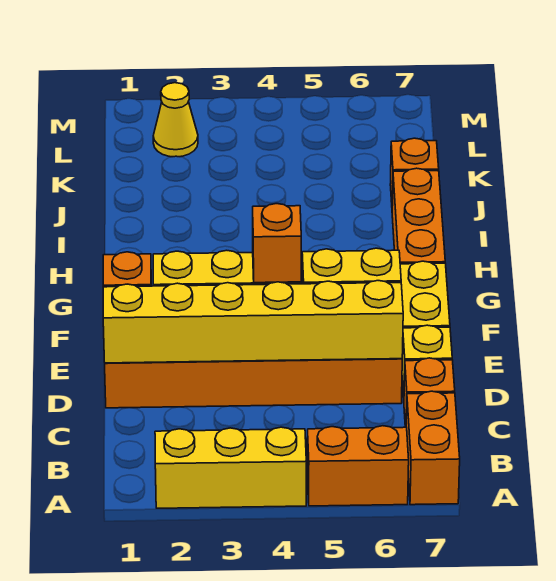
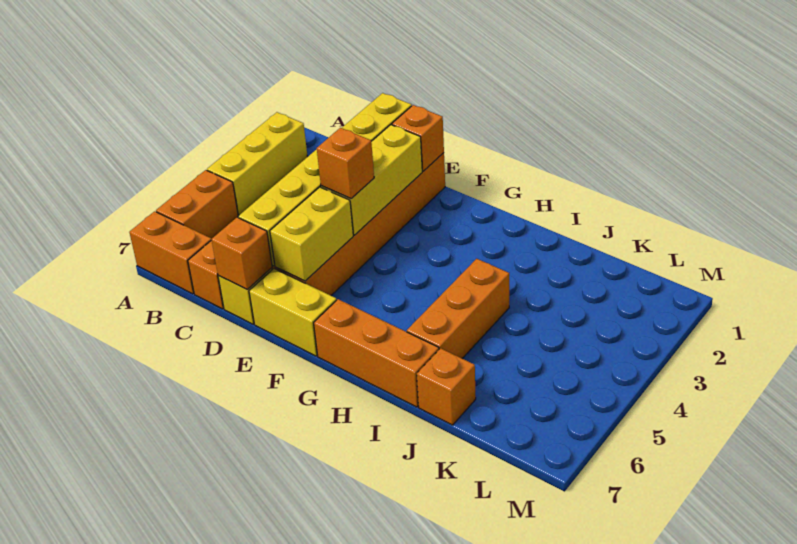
none -> orange brick D7 level 2
none -> orange brick I4:I6 level 1
yellow cone L2 level 1 -> none

